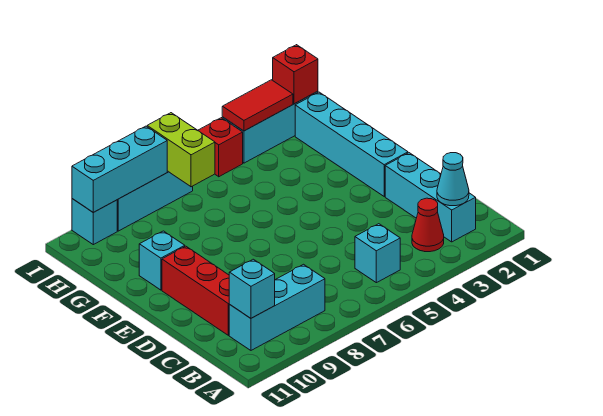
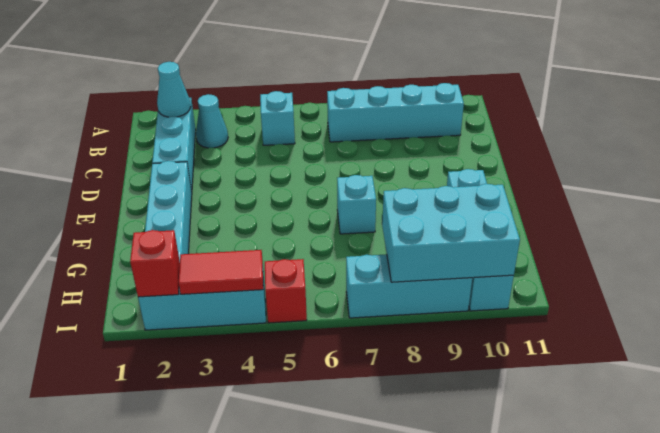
red cone B3 level 1 -> cyan cone B3 level 1
cyan brick B8:B10 level 1 -> cyan brick B7:B10 level 1
cyan brick B10 level 2 -> cyan brick F7 level 1
red brick C10:E10 level 1 -> none
lime brick H7:I7 level 2 -> none
cyan brick I8:I10 level 2 -> cyan brick H8:I10 level 2

